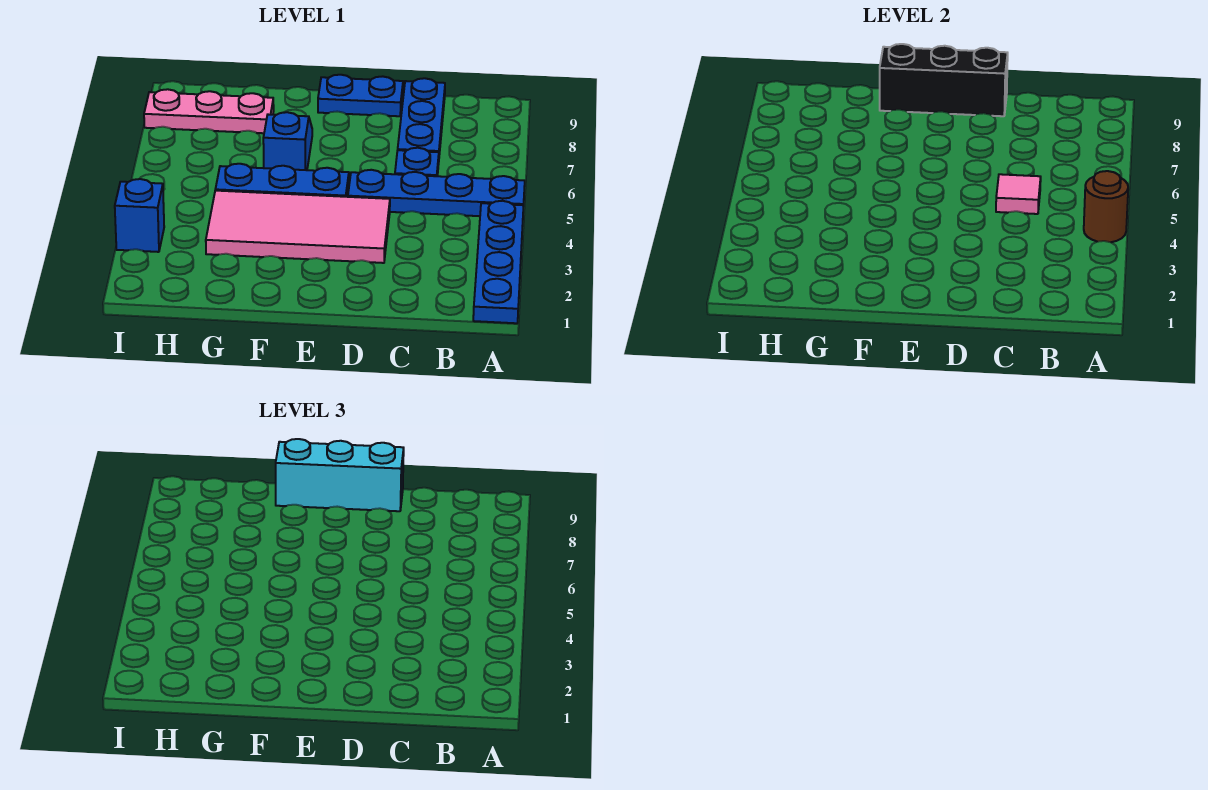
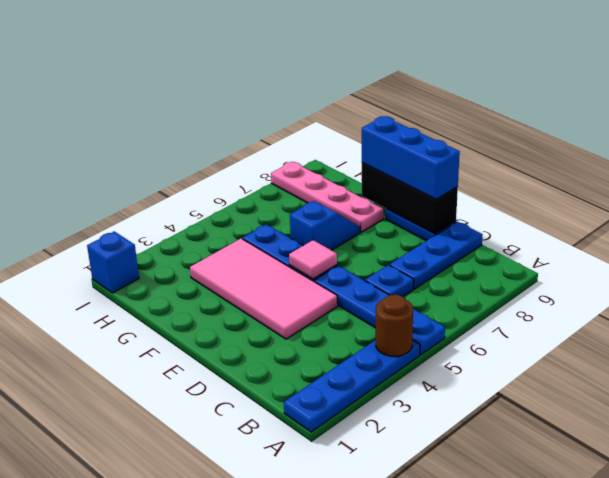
pink tile C5 level 2 -> pink tile E5 level 2
cyan brick D9:F9 level 3 -> blue brick D9:F9 level 3
pink plate G8:I8 level 1 -> pink plate F8:I8 level 1
blue brick I3 level 1 -> blue brick I1 level 1

